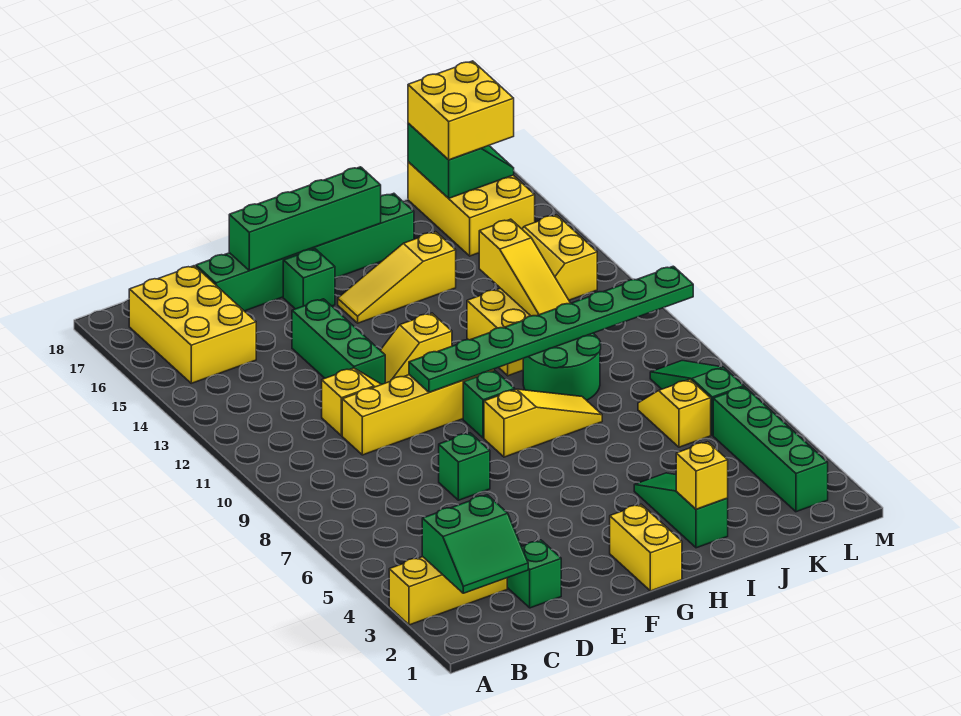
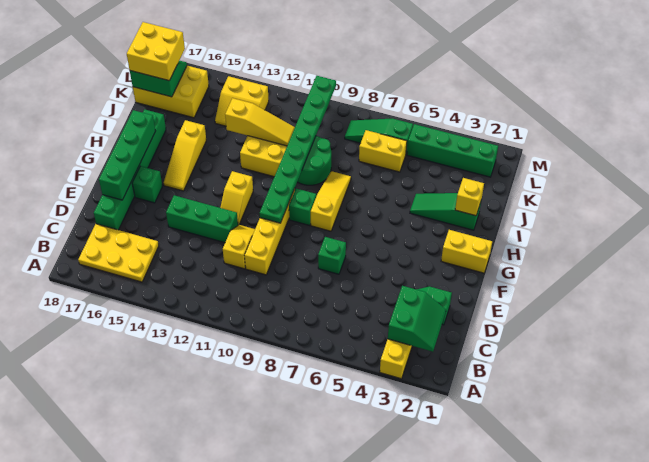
yellow brick B15:C17 level 1 -> yellow plate B15:C17 level 1
yellow slope K6:K7 level 1 top 6 -> yellow brick K6:K7 level 1

